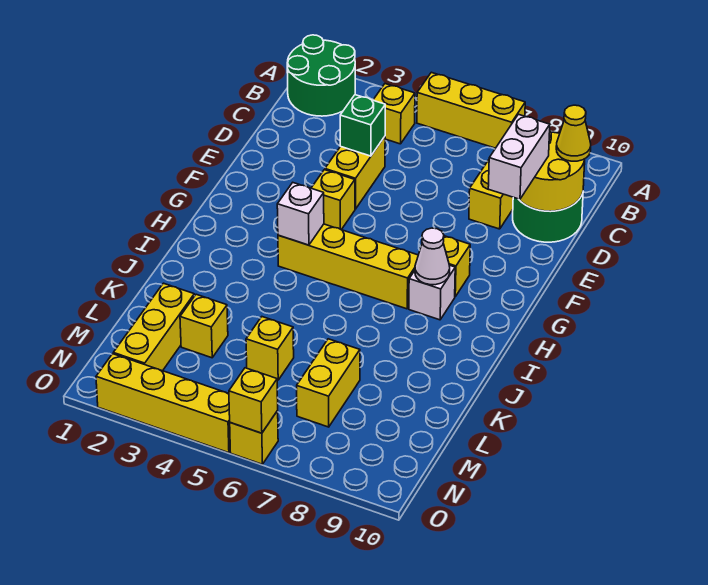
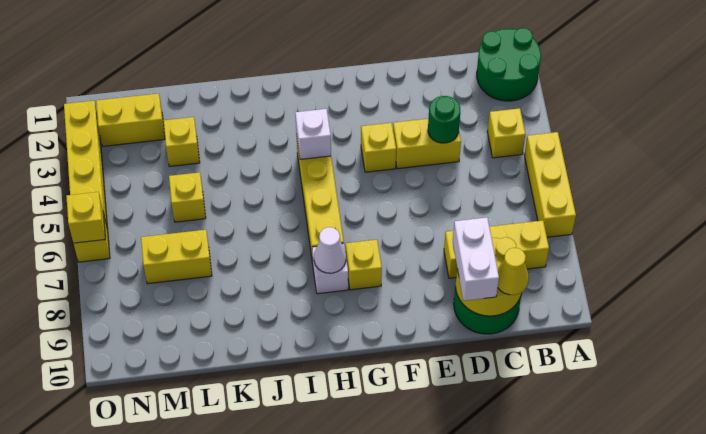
green brick D4 level 2 -> green round brick D4 level 2
white brick D9:E9 level 3 -> white brick D9:D10 level 3
yellow brick L2:N2 level 1 -> yellow brick M2:N2 level 1

